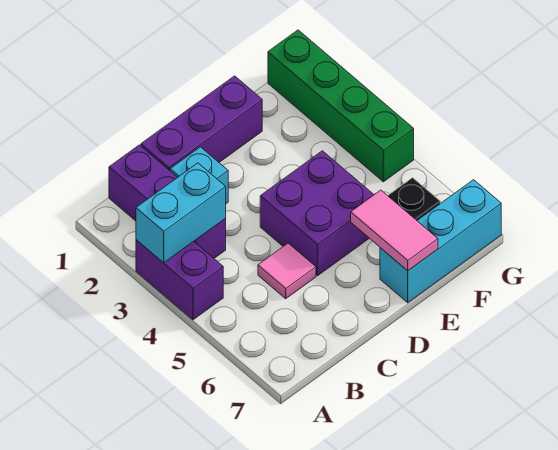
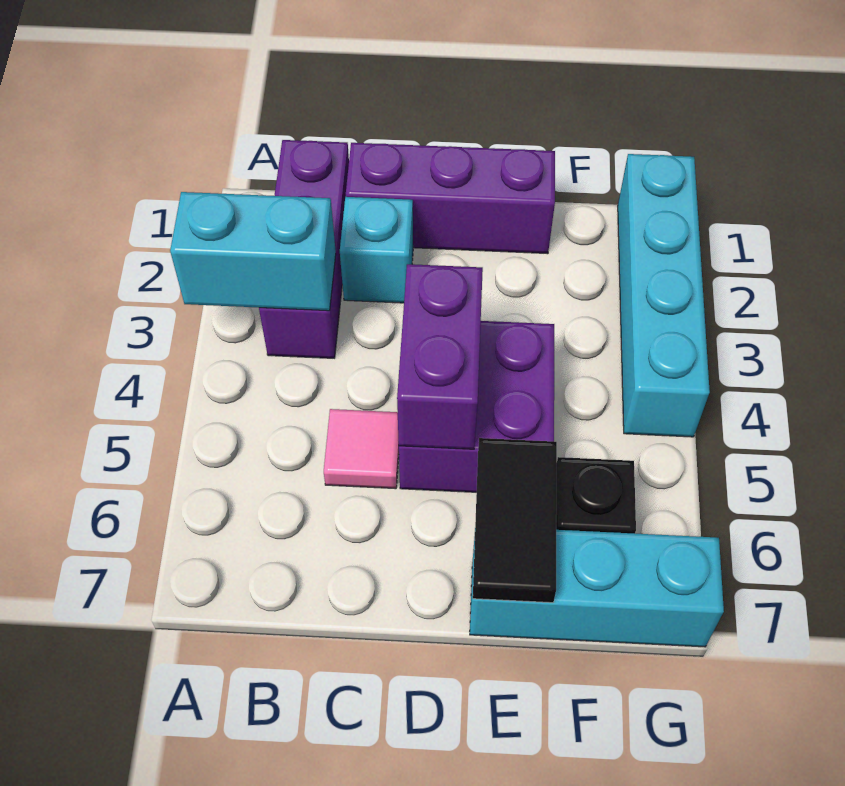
purple brick A3:A4 level 1 -> purple brick D4:D5 level 2
pink tile E6:E7 level 2 -> black tile E6:E7 level 2
green brick G1:G4 level 1 -> cyan brick G1:G4 level 1

